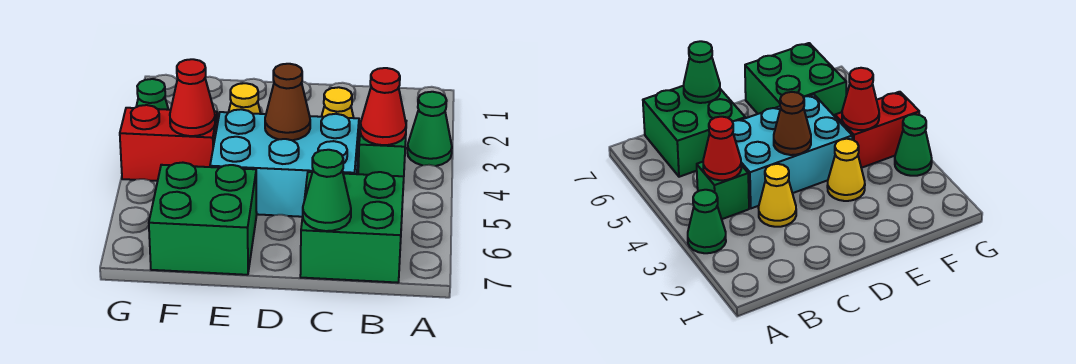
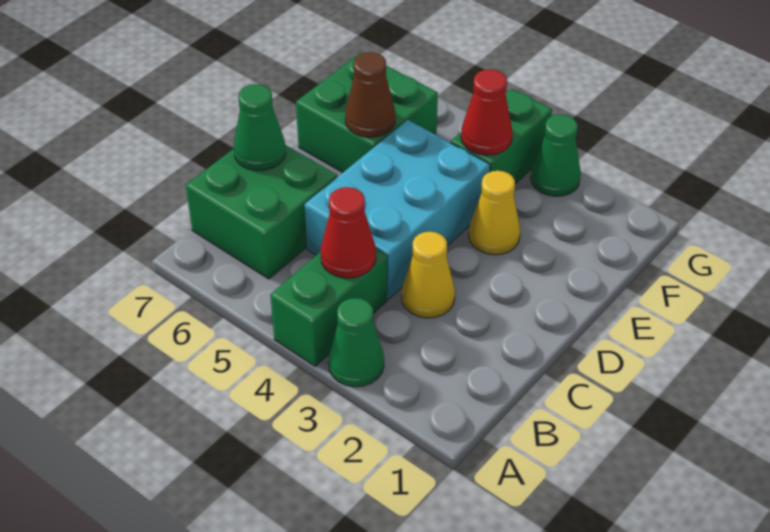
green brick B4 level 1 -> green brick A4:B4 level 1
brown cone D4 level 2 -> brown cone E6 level 2
red brick F4:G4 level 1 -> green brick F4:G4 level 1

